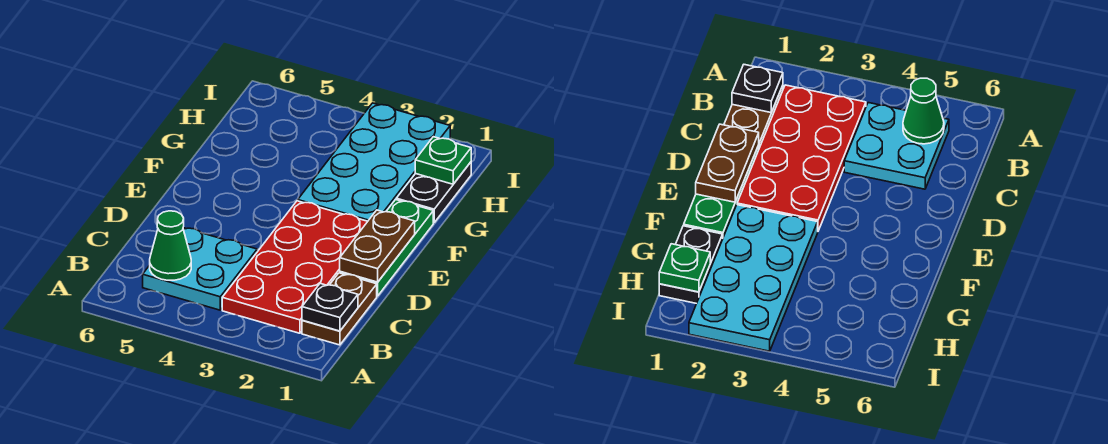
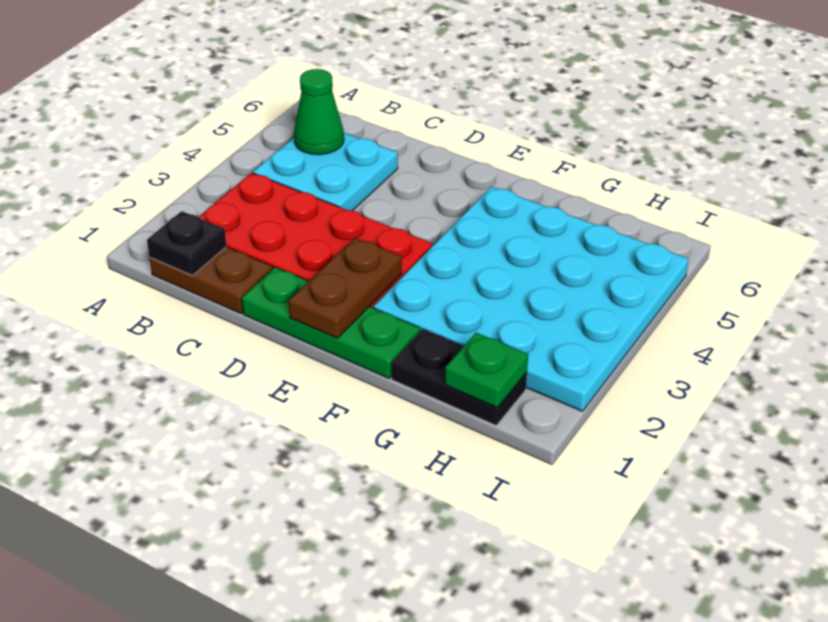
brown plate D1:E1 level 2 -> brown plate E1:E2 level 2
cyan plate F2:I3 level 1 -> cyan plate F2:I5 level 1

